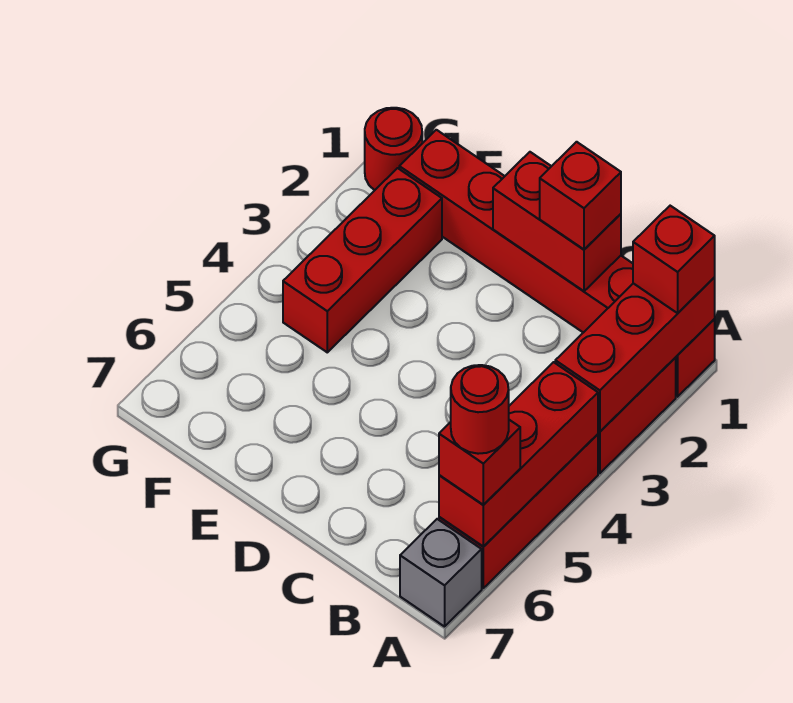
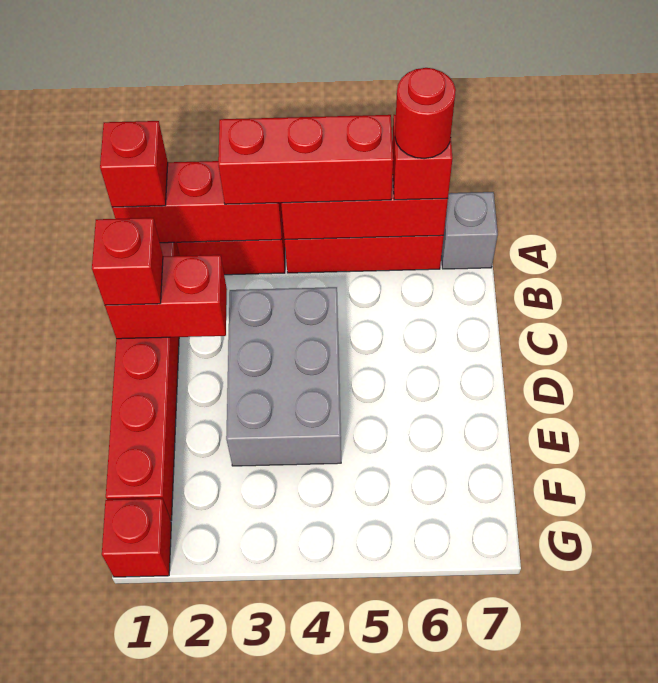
red brick C1:D1 level 2 -> red brick C1:C2 level 2
none -> grey brick C3:E4 level 1
red brick F2:F4 level 1 -> red brick A3:A5 level 3
red round brick G1 level 1 -> red brick G1 level 1

